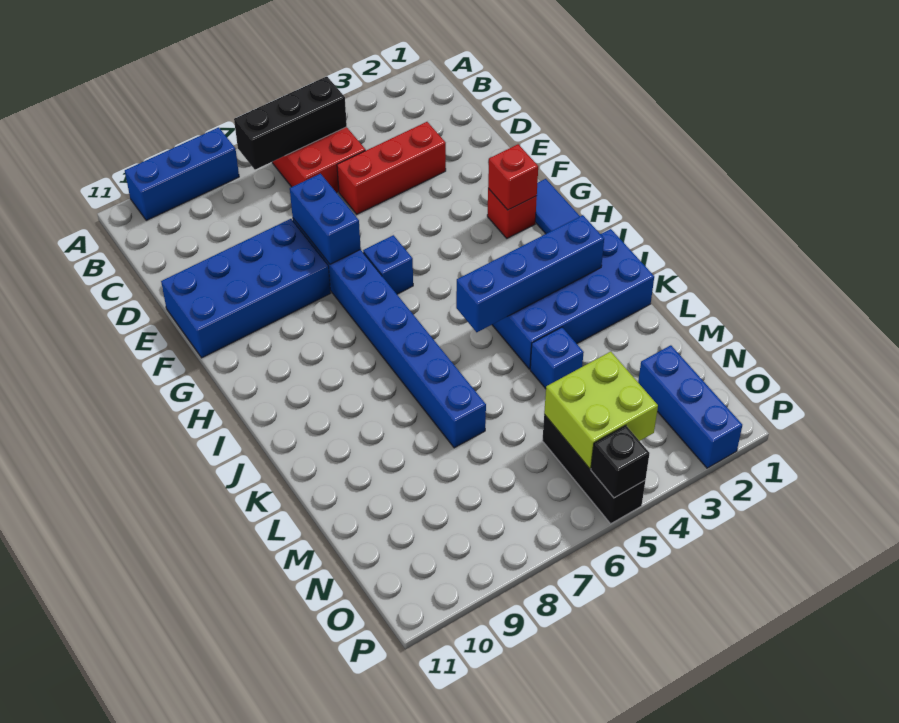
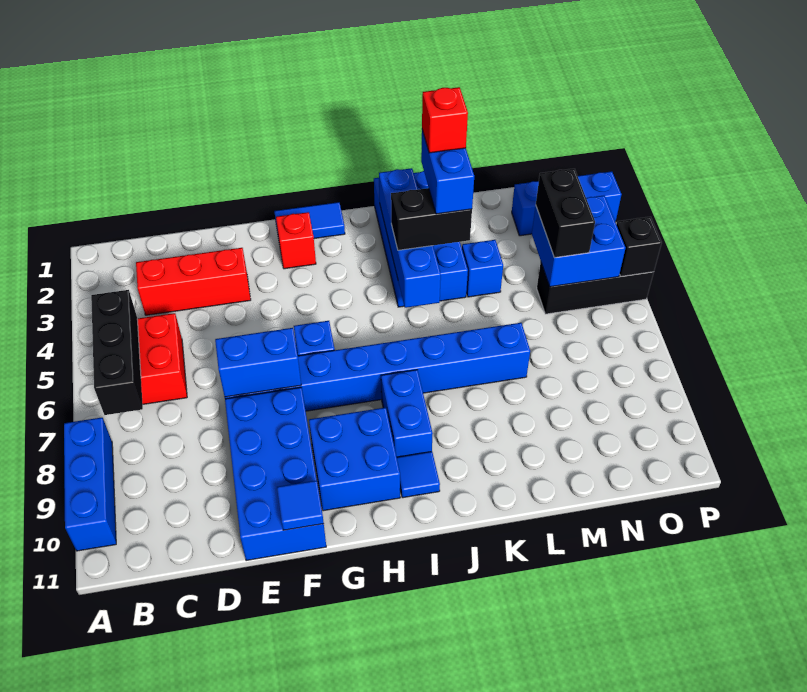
red brick D3:D5 level 1 -> red brick C3:E3 level 1
none -> blue tile F11 level 2
red brick G2 level 2 -> red brick K3 level 5
none -> blue brick G9:H10 level 1
none -> blue brick I8:I9 level 1
none -> blue tile I10 level 1
none -> black brick J4:K4 level 3
none -> blue brick K3:K4 level 4
lime brick N4:O5 level 2 -> blue brick N4:O5 level 2
none -> black brick N4:N5 level 3

